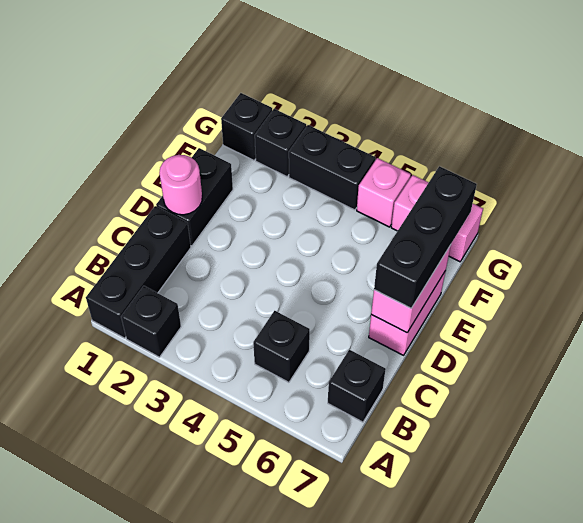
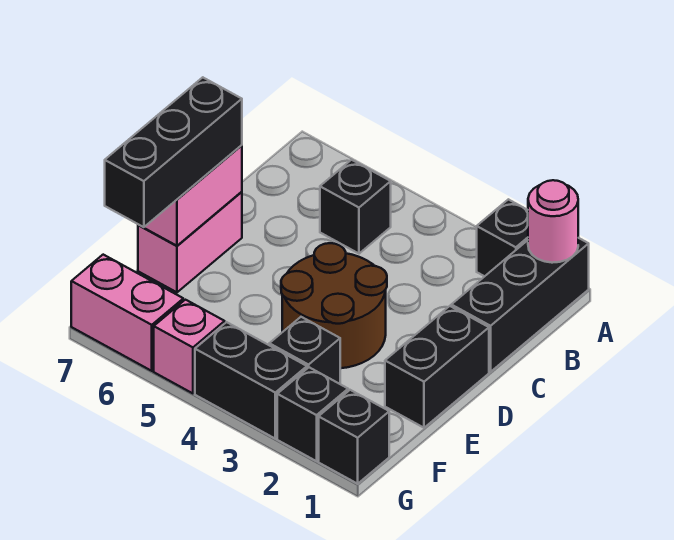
black brick B7 level 1 -> black brick F3 level 1
pink round brick D1 level 2 -> pink round brick A1 level 2
none -> brown round brick D3:E4 level 1

